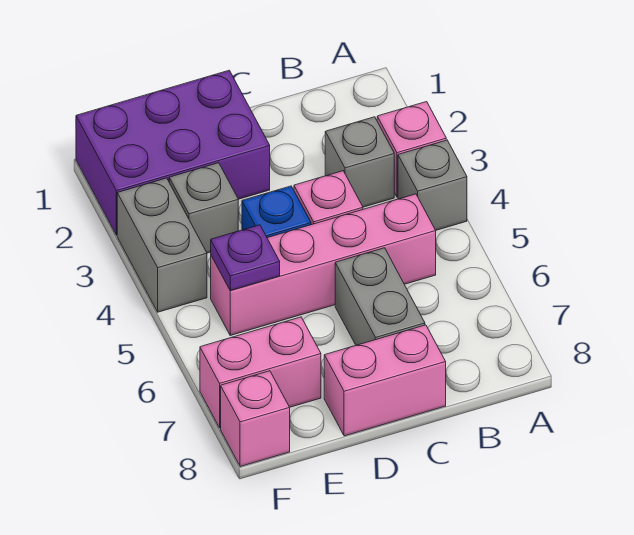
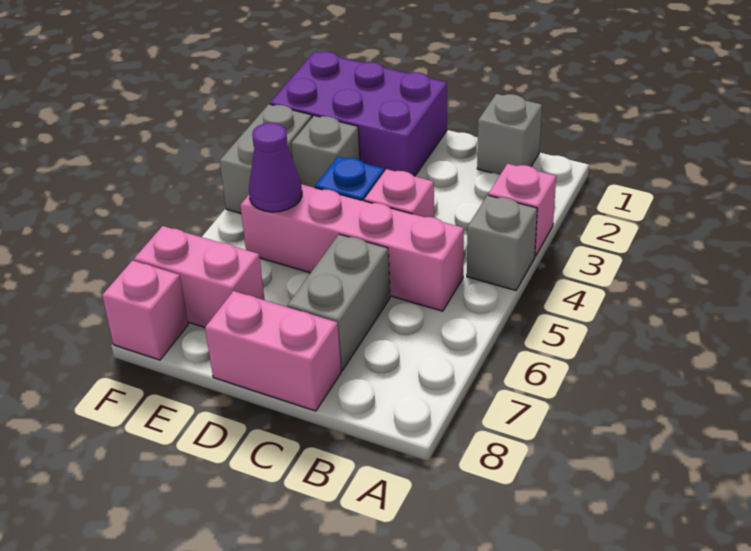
grey brick B3 level 1 -> grey brick B1 level 1
purple plate E5 level 2 -> purple cone E5 level 2

